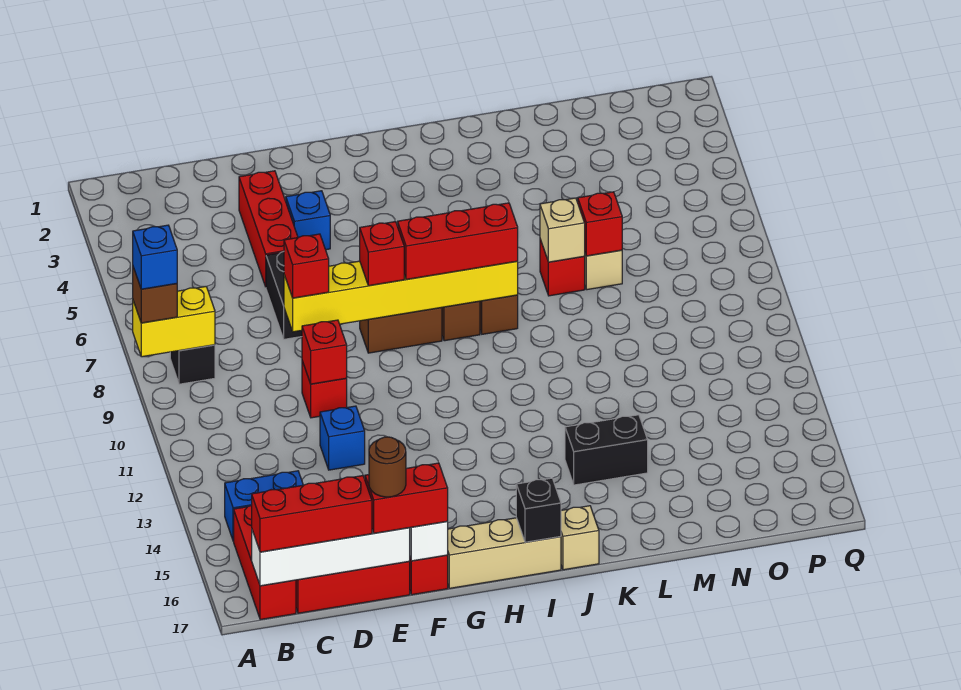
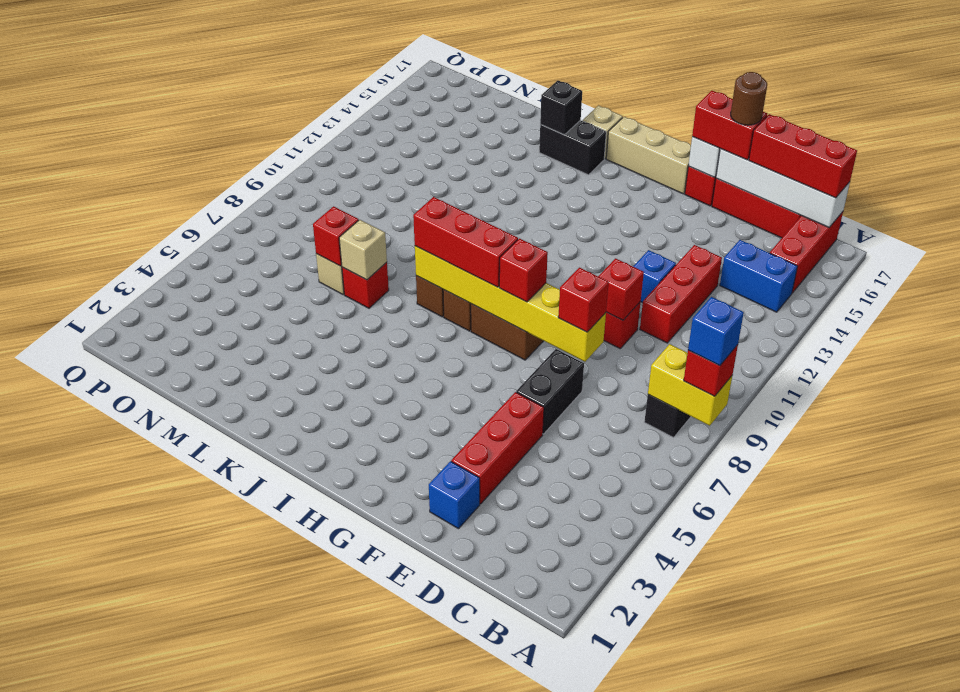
brown brick A8 level 3 -> red brick A8 level 3
none -> red brick D11:D13 level 1
blue brick F4 level 1 -> blue brick E2 level 1
black brick I17 level 2 -> black brick K16 level 2
black brick K14:L14 level 1 -> black brick J16:K16 level 1

